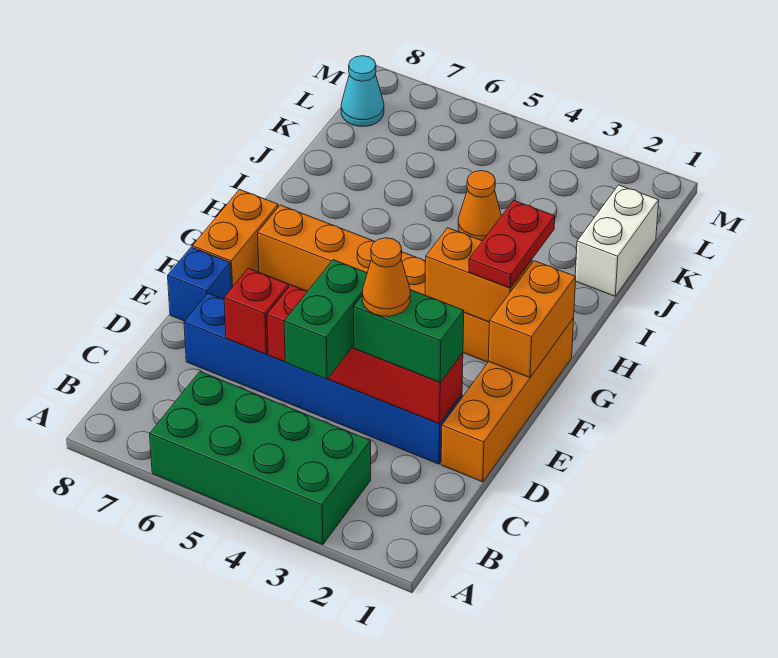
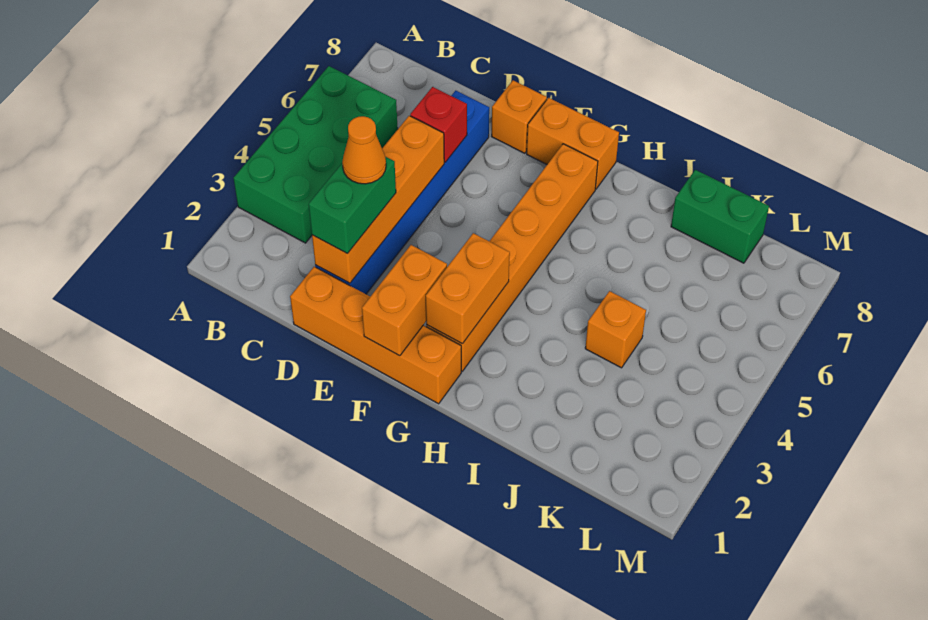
green brick C4:D4 level 3 -> green brick J8:K8 level 1
red brick D2:D5 level 2 -> orange brick D2:D5 level 2
blue brick E8 level 1 -> orange brick E8 level 1
orange brick F1:G1 level 2 -> orange brick F1:F2 level 2
red plate G2:H2 level 3 -> none
white brick J1:K1 level 1 -> none
orange cone J4 level 1 -> orange brick J4 level 1
cyan cone L8 level 1 -> none

